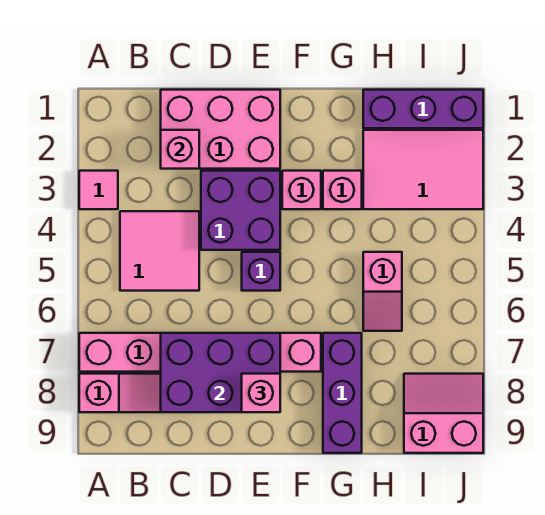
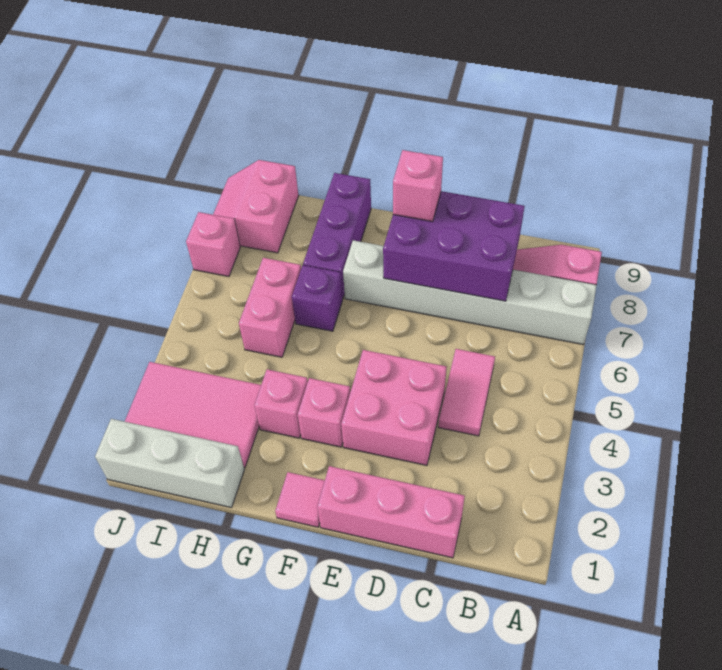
pink tile A3 level 1 -> pink tile F1 level 1
pink brick A7:F7 level 1 -> white brick A7:F7 level 1
pink tile B4:C5 level 1 -> pink tile C4:C5 level 1
pink brick C1:E2 level 1 -> pink brick C1:E1 level 1
pink brick C2 level 2 -> pink brick J7 level 1
purple brick D3:E4 level 1 -> pink brick D3:E4 level 1
purple brick E5 level 1 -> purple brick G6 level 1
purple brick H1:J1 level 1 -> white brick H1:J1 level 1
pink slope H5:H6 level 1 top 5 -> pink brick H5:H6 level 1
pink slope I8:J9 level 1 top 9 -> pink slope I8:J9 level 1 top I

